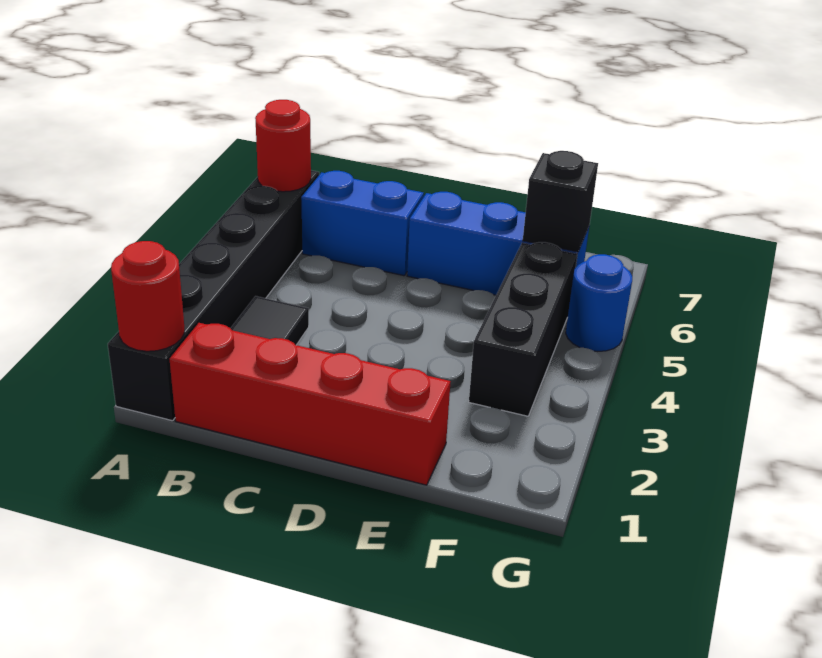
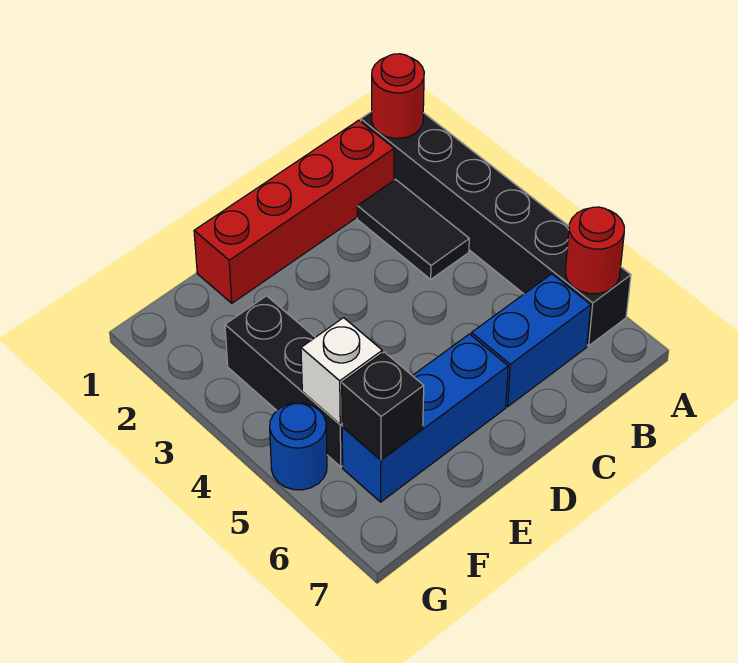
none -> white brick F5 level 2

